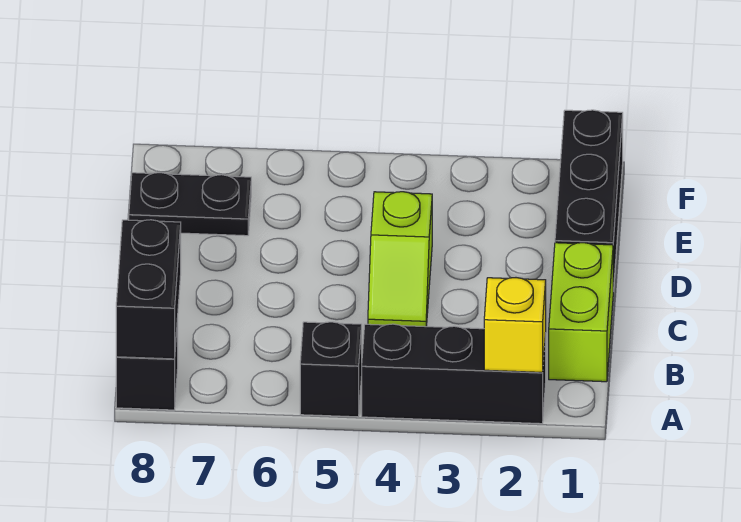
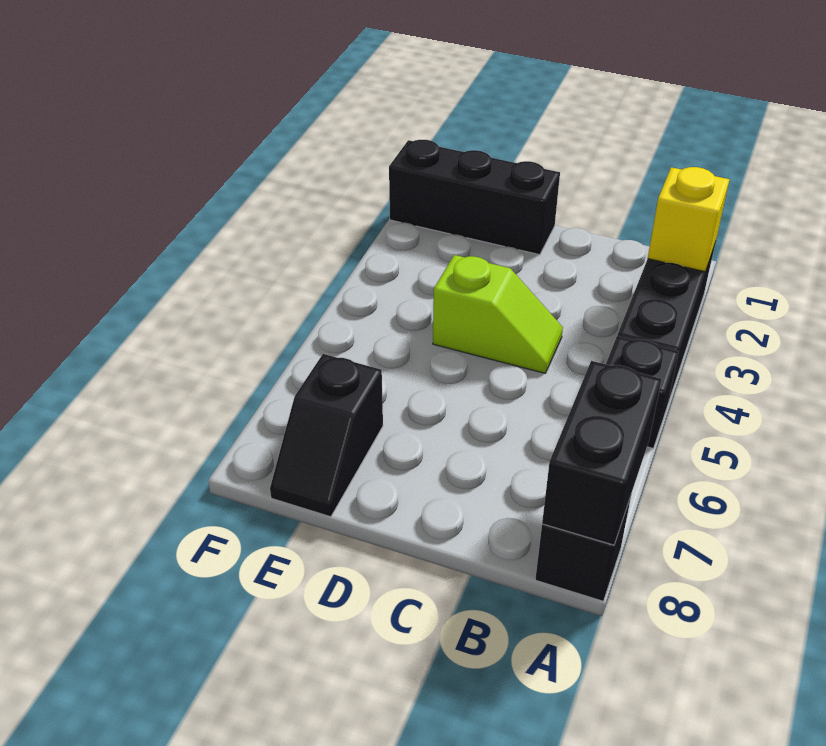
black brick A8:B8 level 2 -> black brick A7:A8 level 2
lime brick B1:C1 level 1 -> none
black plate E7:E8 level 1 -> black slope E7:E8 level 1 top 7

